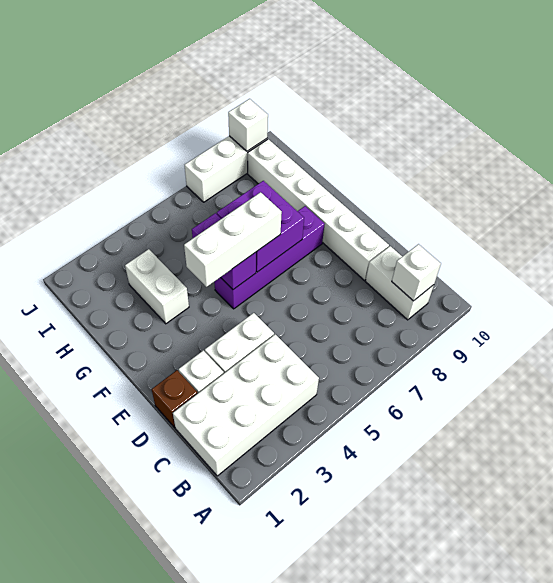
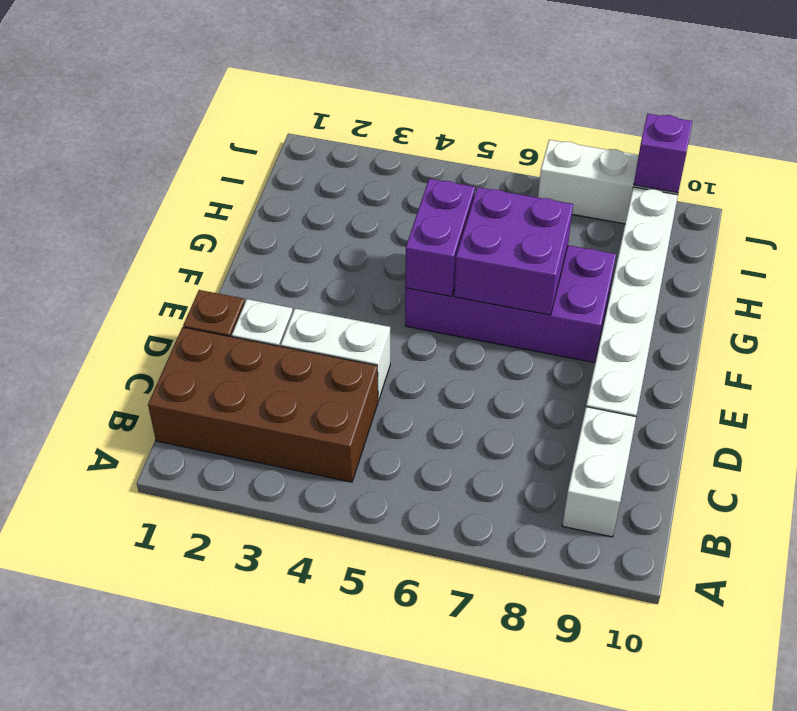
white brick B1:C4 level 1 -> brown brick B1:C4 level 1
white brick B9 level 2 -> none
white brick F4:F6 level 3 -> none
purple brick F5:F8 level 1 -> purple brick F5:G8 level 1
white brick G3:H3 level 1 -> none
white brick J9 level 2 -> purple brick J9 level 2

